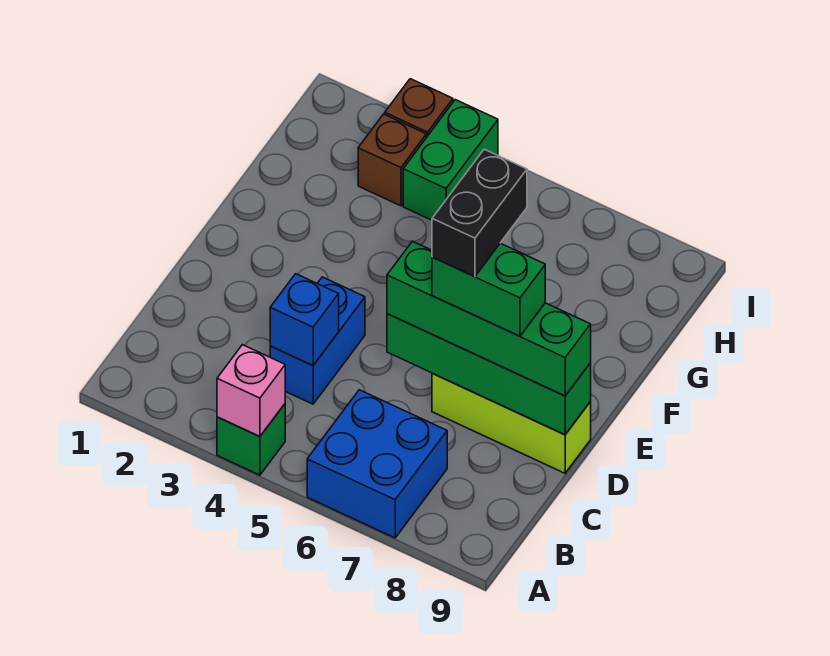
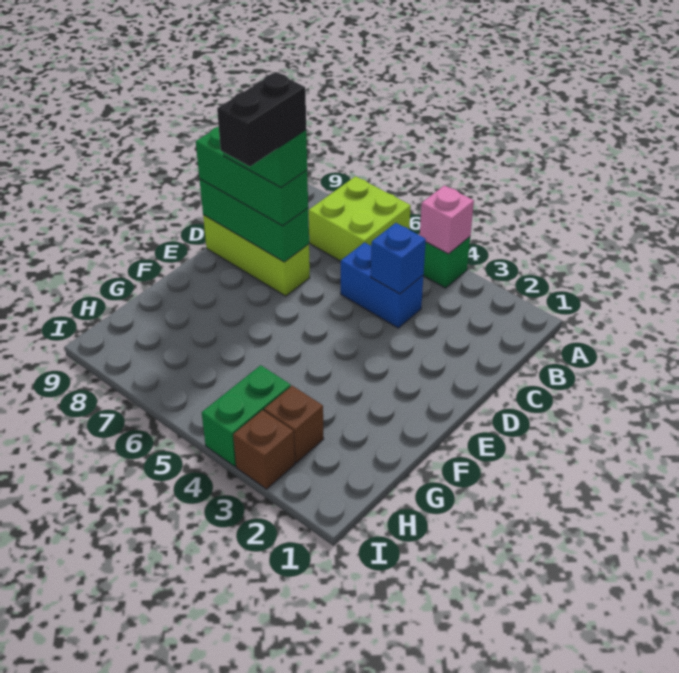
blue brick A6:B7 level 1 -> lime brick A6:B7 level 1
blue brick C4:D4 level 1 -> blue brick C4:C5 level 1
green brick D6:D9 level 2 -> green brick D7:D9 level 2
green brick D6:D9 level 3 -> green brick D7:D9 level 3

